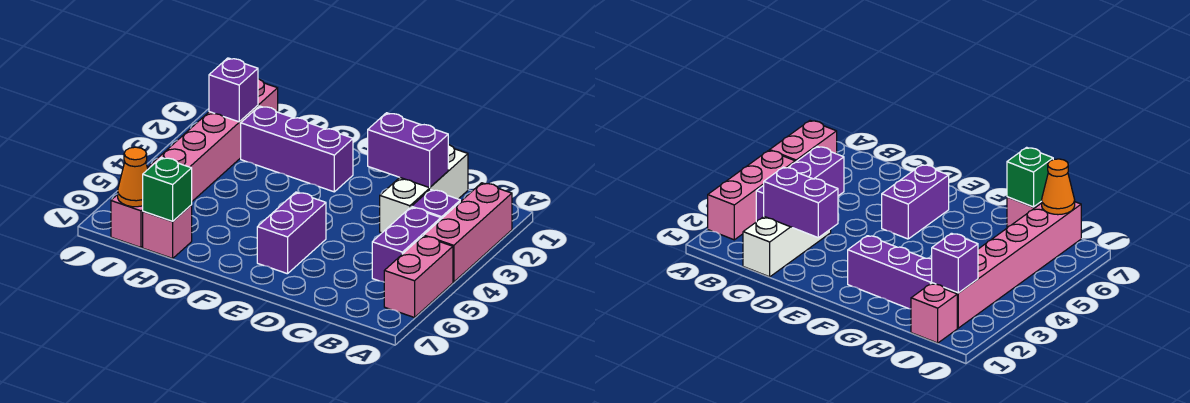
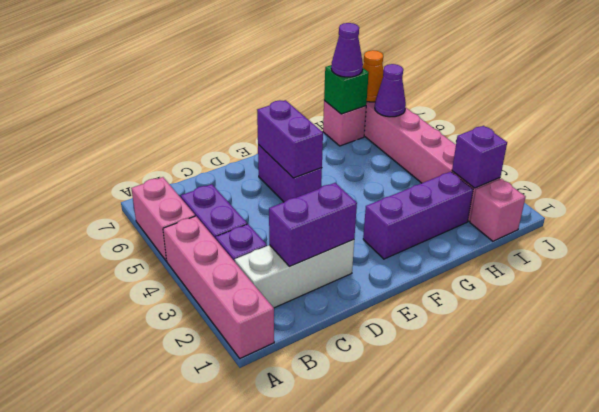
pink brick A2:A4 level 1 -> pink brick A1:A4 level 1
white brick C1:C3 level 1 -> white brick B2:D2 level 1
none -> purple brick E5:E6 level 2
none -> purple cone H7 level 3
none -> purple cone I6 level 2

